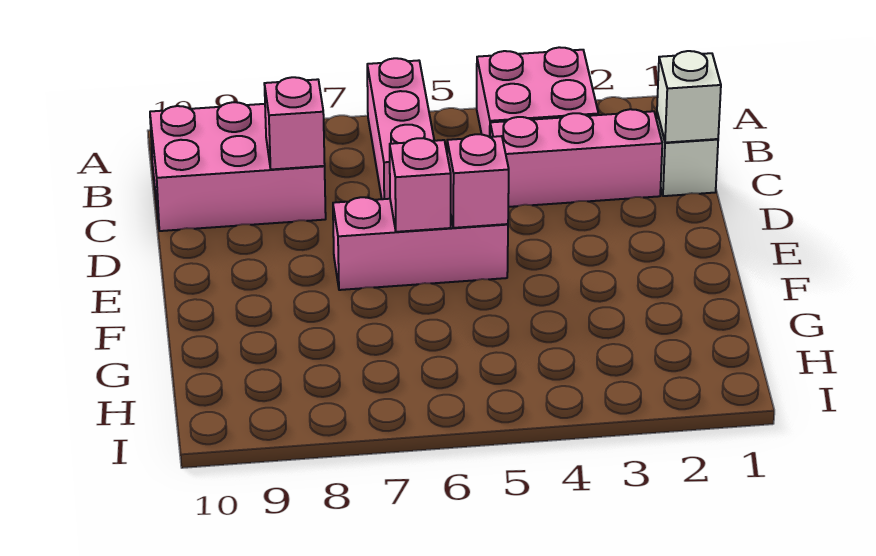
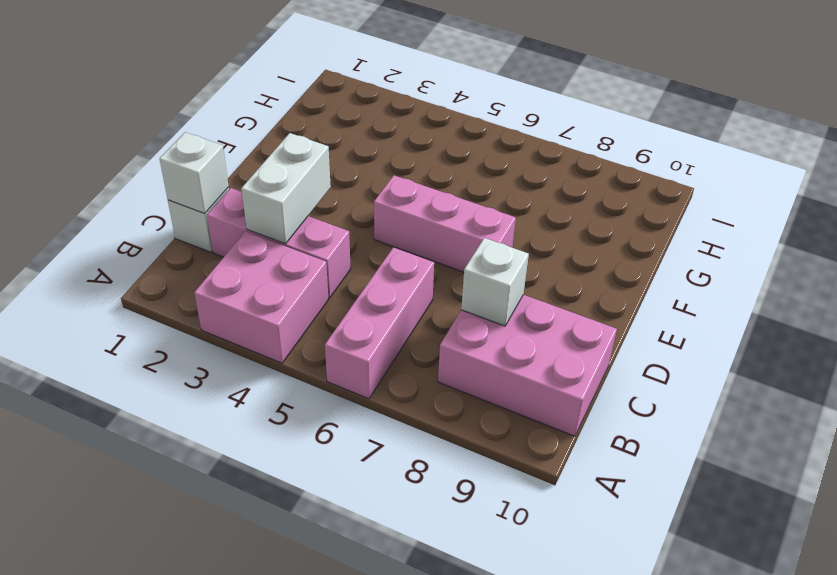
none -> white brick C3:D3 level 2
pink brick C8 level 2 -> white brick C8 level 2
pink brick E5 level 2 -> none
pink brick E6 level 2 -> none

